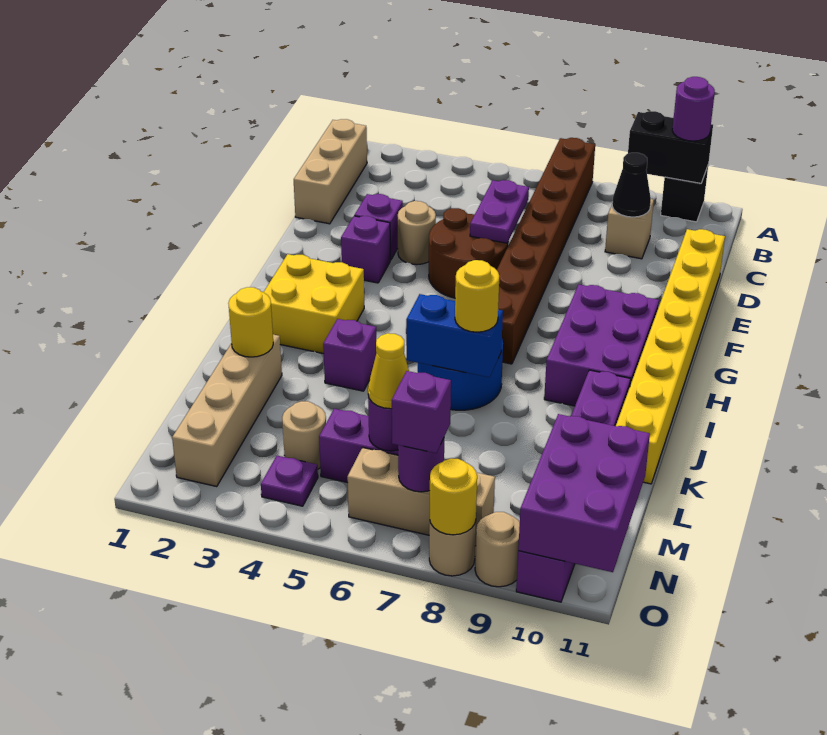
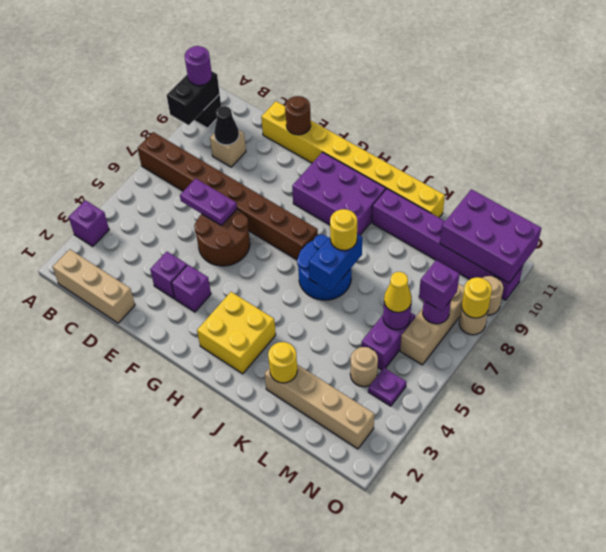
tan round brick E4 level 1 -> none
none -> brown round brick E11 level 2
purple brick J4 level 1 -> purple brick A3 level 1

